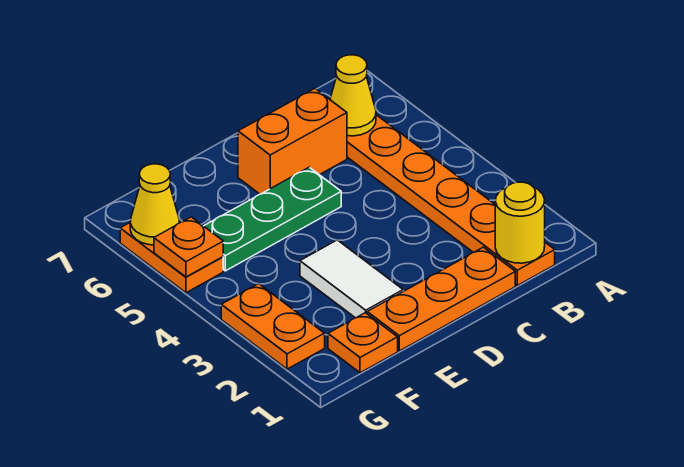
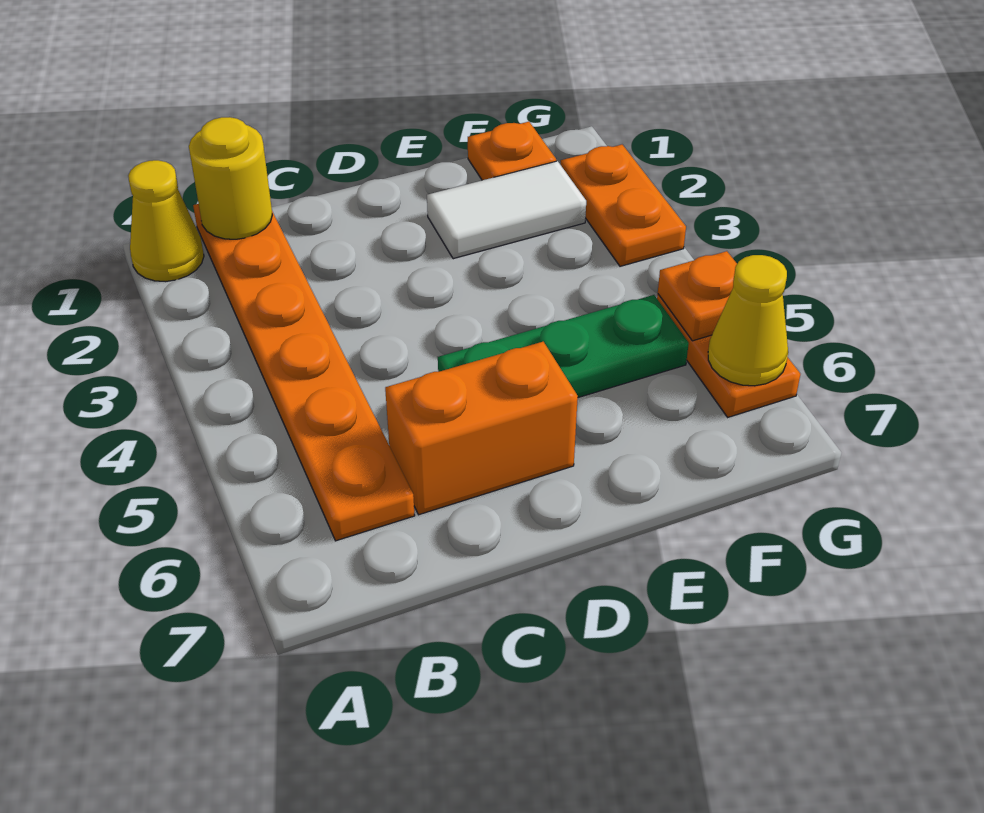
yellow cone B6 level 2 -> yellow cone A1 level 1
orange plate C1:E1 level 1 -> none
white tile E2:E3 level 1 -> white tile E2:F2 level 1

